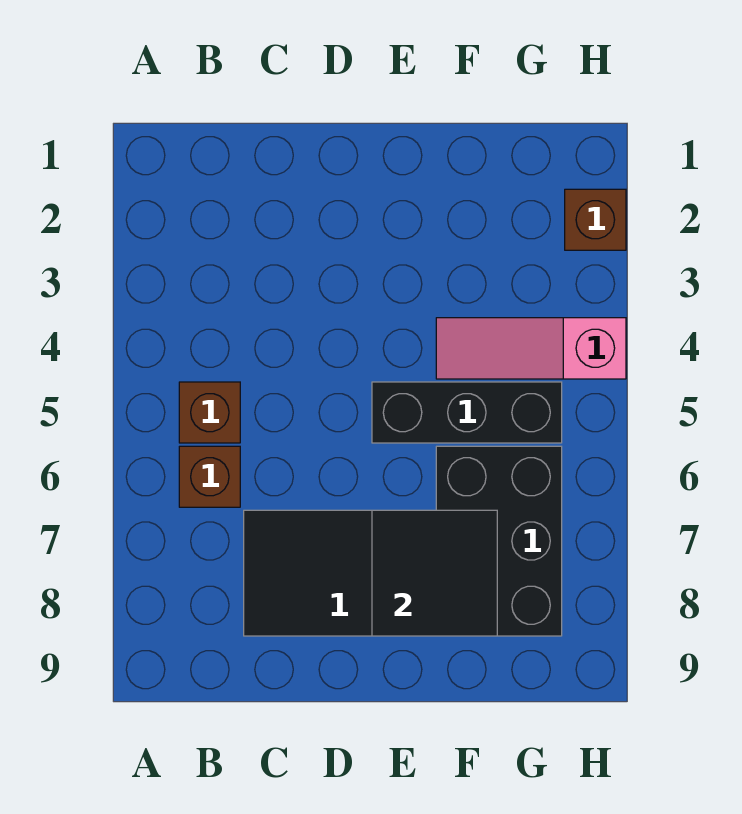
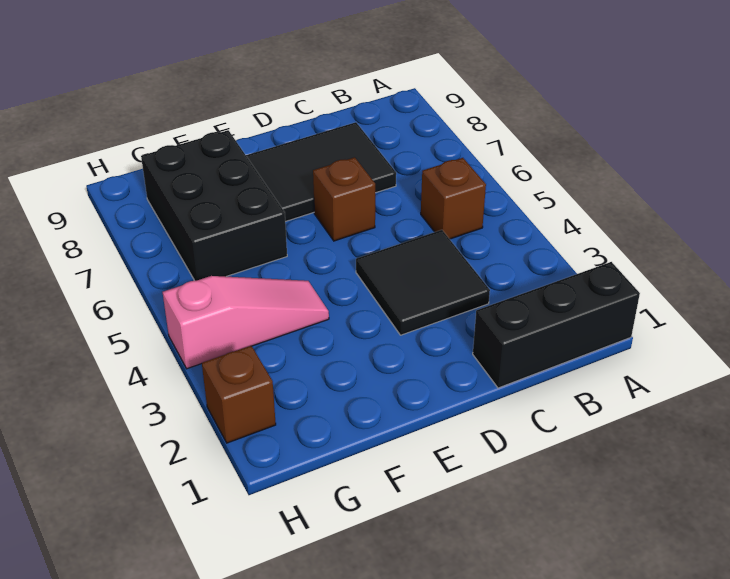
brown brick B6 level 1 -> brown brick D6 level 1
black brick E5:G5 level 1 -> black brick A1:C1 level 1
black tile E7:F8 level 2 -> black tile C3:D4 level 1

